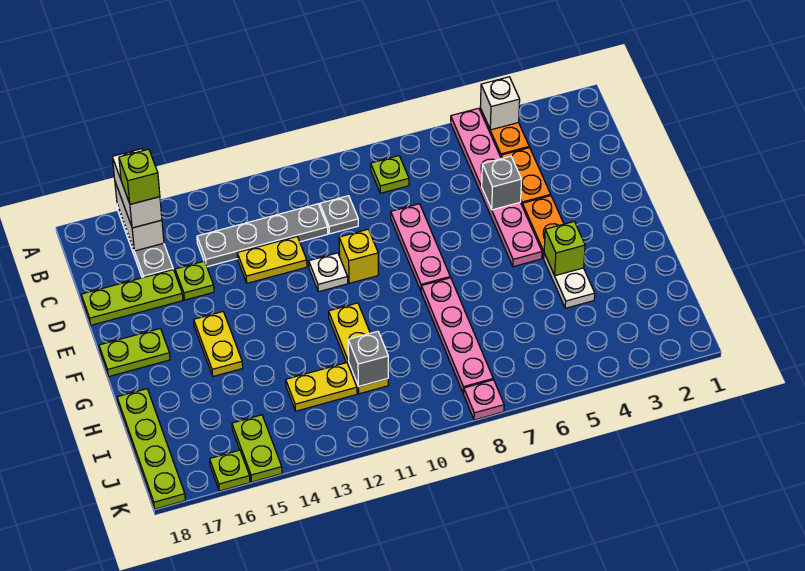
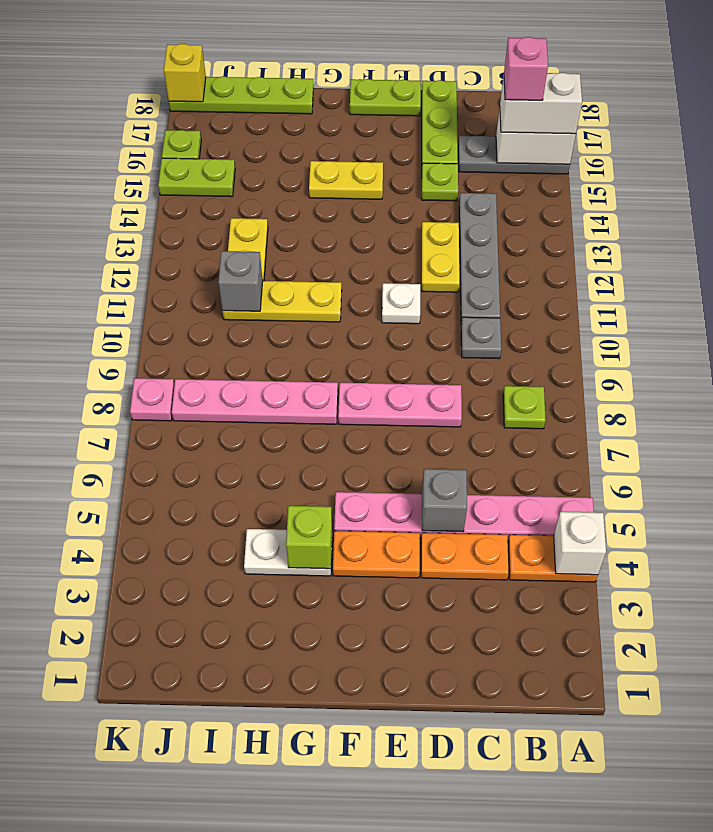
lime brick B16 level 4 -> pink brick B16 level 4
yellow brick E10 level 1 -> yellow brick K18 level 2
lime plate F17:F18 level 1 -> lime plate E18:F18 level 1

